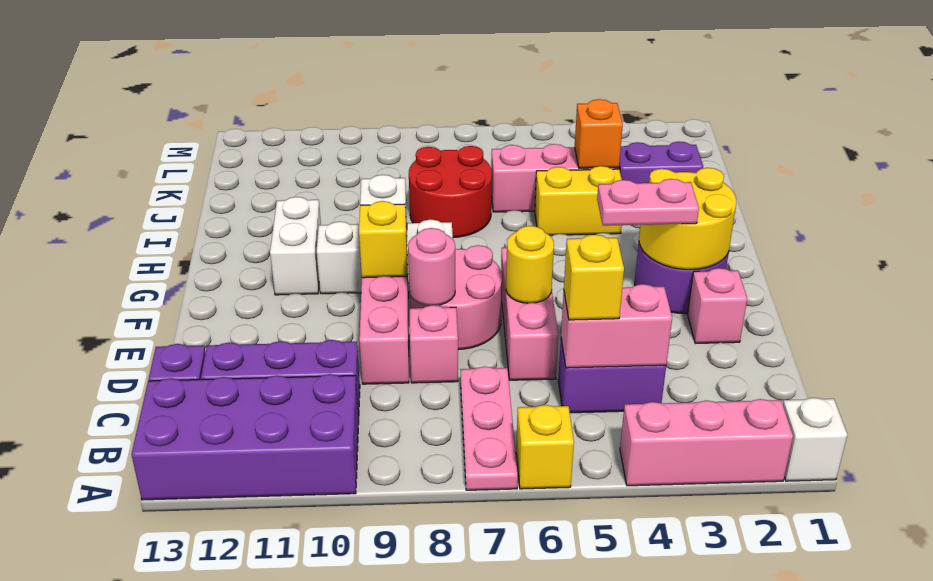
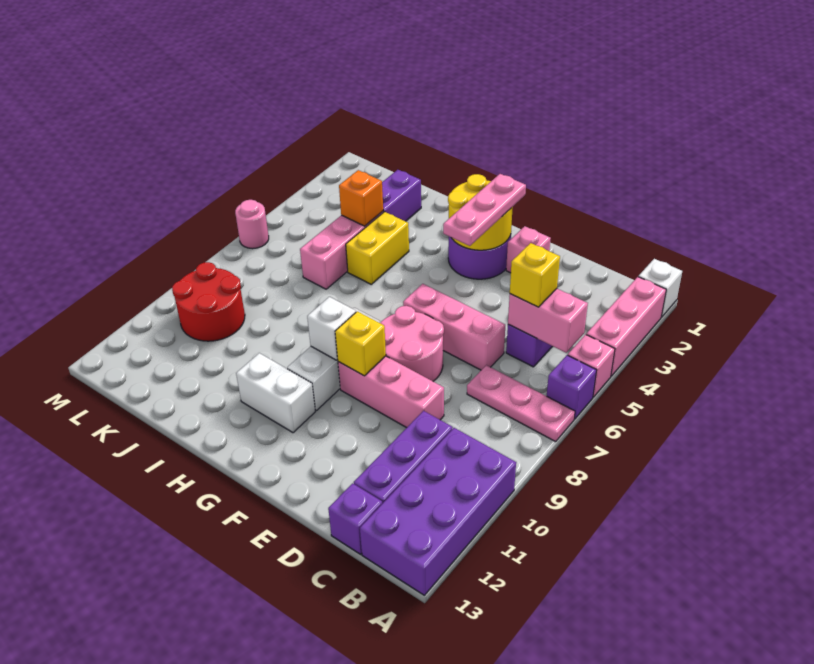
yellow brick A6 level 1 -> purple brick A6 level 1
pink brick C4:C5 level 2 -> pink brick B5:C5 level 2
pink brick D8 level 1 -> pink brick A5 level 1
yellow round brick E6 level 2 -> none
pink round brick E8 level 2 -> pink round brick M6 level 1
pink plate F3:F4 level 3 -> pink plate F2:F4 level 3
red round brick I7:J8 level 1 -> red round brick K9:L10 level 1

